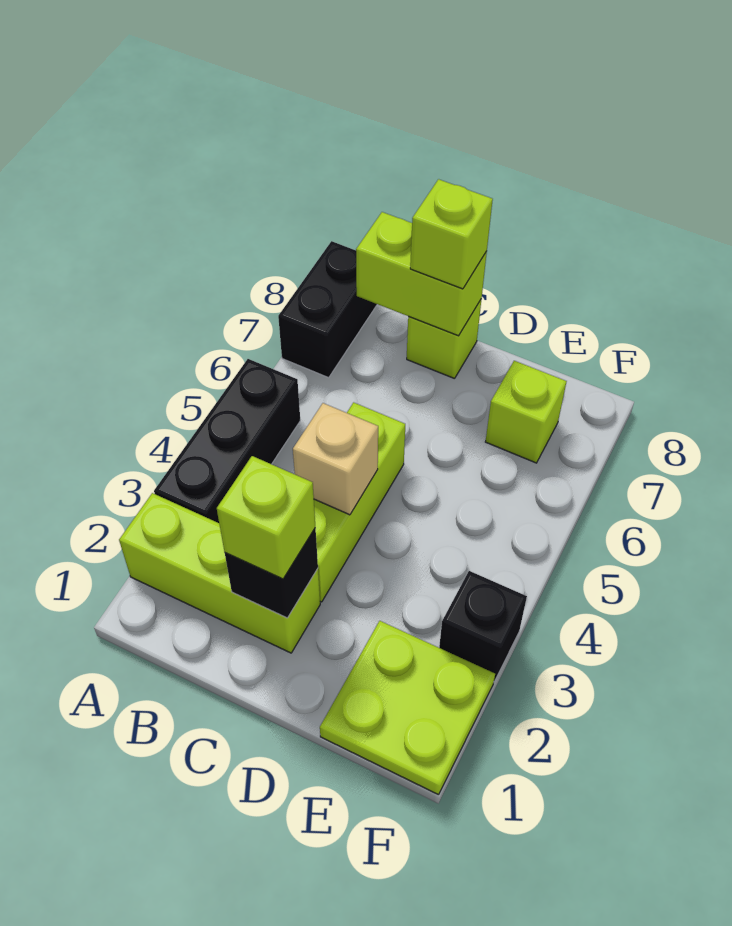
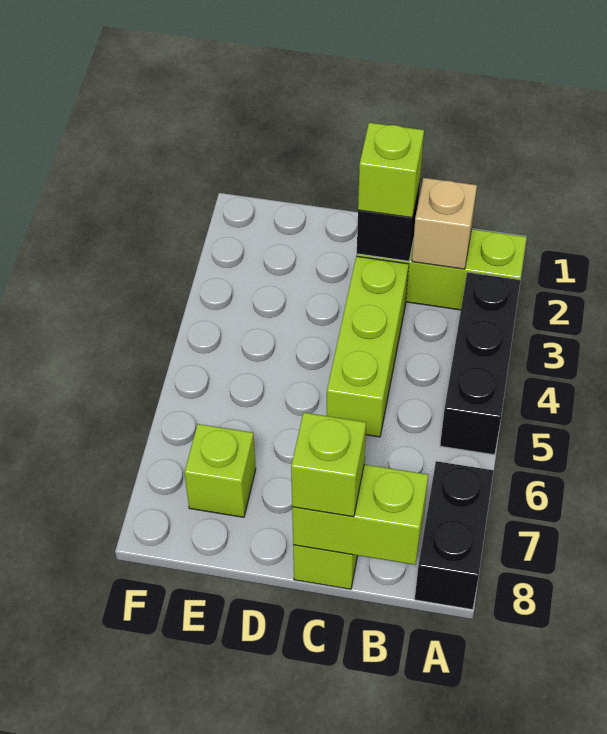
tan brick C4 level 2 -> tan brick B2 level 2
lime plate E1:F2 level 1 -> none
black brick F3 level 1 -> none

